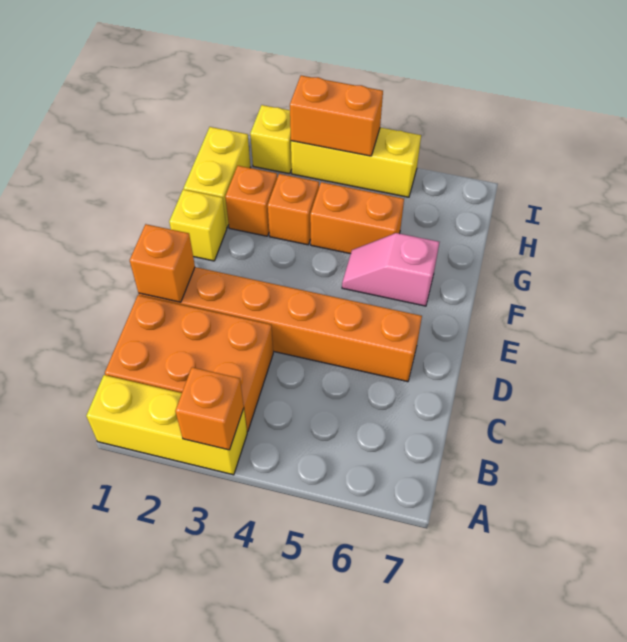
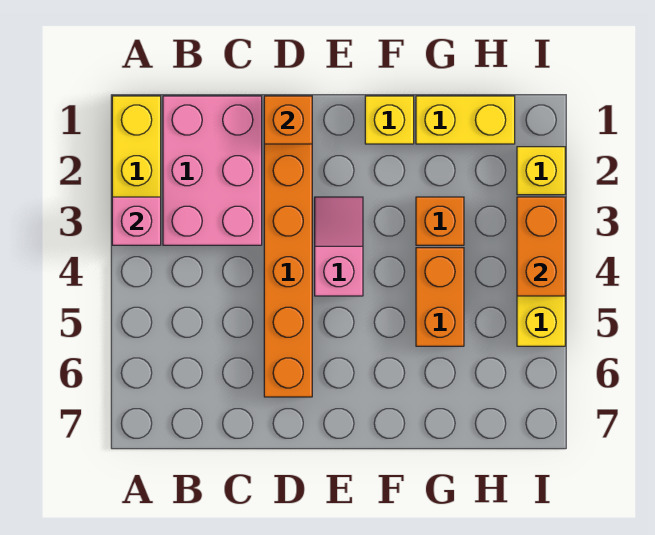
orange brick A3 level 2 -> pink brick A3 level 2
orange brick B1:C3 level 1 -> pink brick B1:C3 level 1
pink slope F5:F6 level 1 top 6 -> pink slope E3:E4 level 1 top 4
orange brick G2 level 1 -> none

